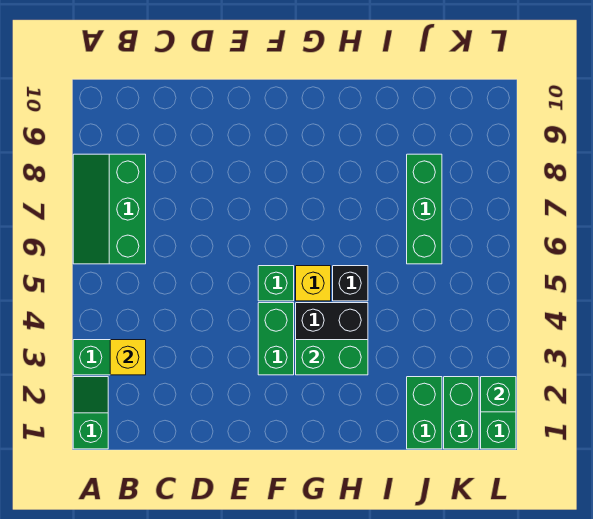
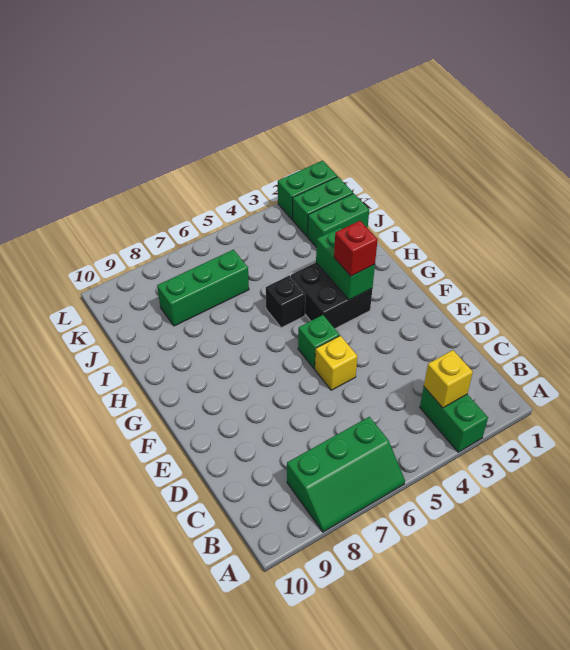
green slope A1:A2 level 1 top 1 -> none
green brick F3:F4 level 1 -> none
none -> red brick G3 level 3
yellow brick G5 level 1 -> yellow brick E5 level 1
green brick L2 level 2 -> none

